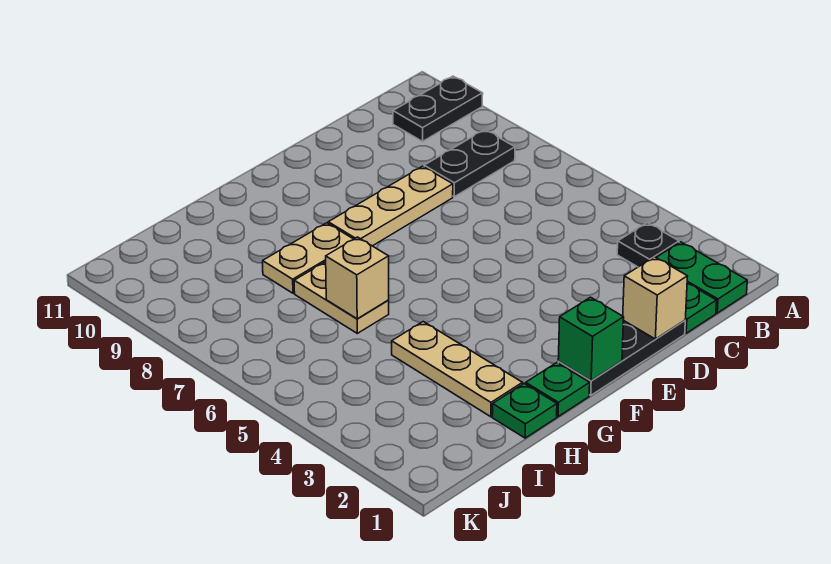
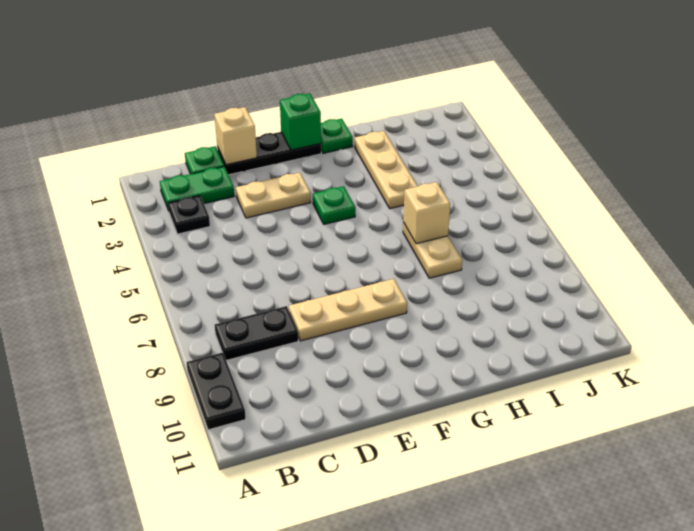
black plate A10:B10 level 1 -> black plate A9:A10 level 1
green plate B1:B2 level 1 -> green plate B2:C2 level 1
tan plate G8:H8 level 1 -> tan plate D3:E3 level 1
green plate H1 level 1 -> green plate F4 level 1

